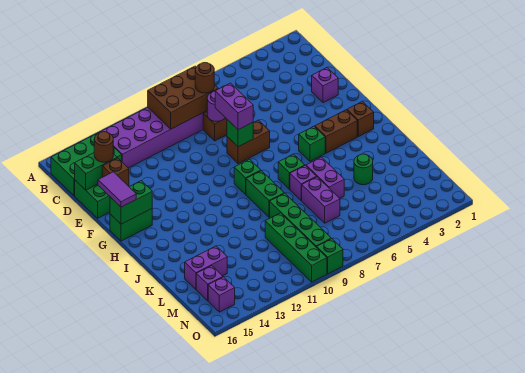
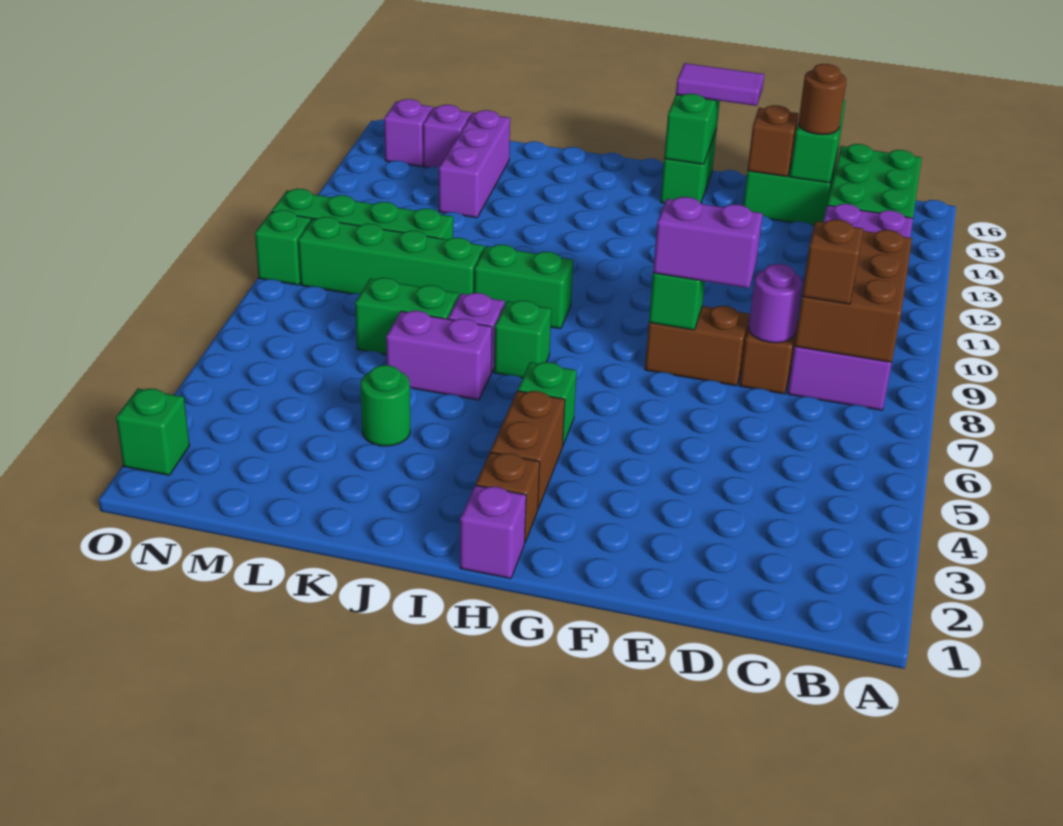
brown round brick C8 level 3 -> brown brick C8 level 3
purple brick E2 level 1 -> purple brick H1 level 1
brown brick F7:F8 level 1 -> brown brick E8:F8 level 1
green brick H9 level 1 -> green brick O2 level 1
purple brick K7:L7 level 1 -> green brick K7:L7 level 1
purple brick L14:L15 level 1 -> purple brick L13:L15 level 1

